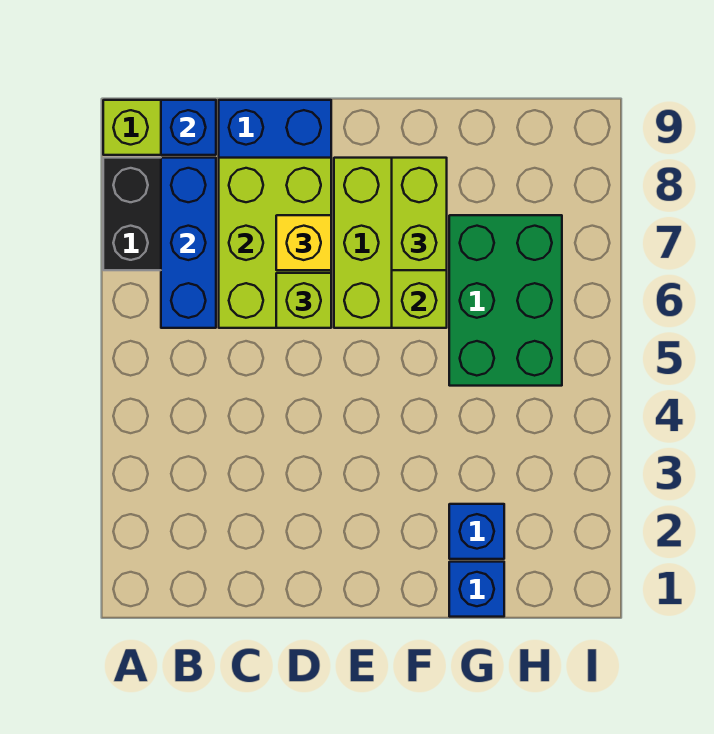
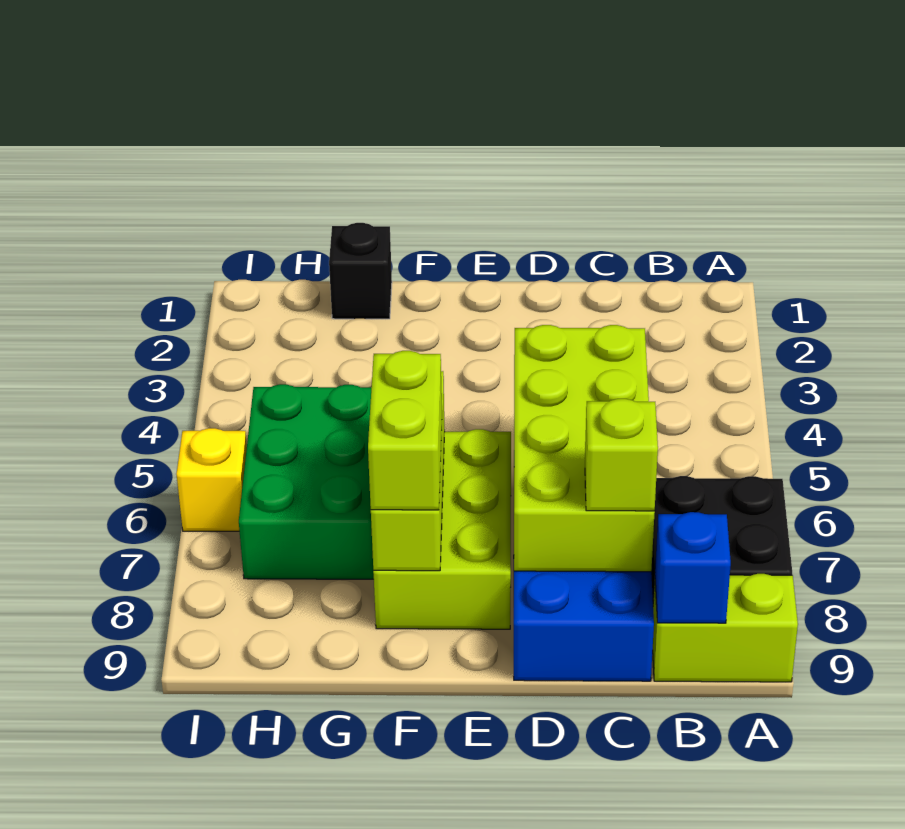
blue brick B6:B8 level 2 -> none
lime brick C6:D8 level 2 -> lime brick C5:D8 level 2
lime brick D6 level 3 -> lime brick C8 level 3
yellow brick D7 level 3 -> yellow brick I6 level 1
blue brick G1 level 1 -> black brick G1 level 1
blue brick G2 level 1 -> none

